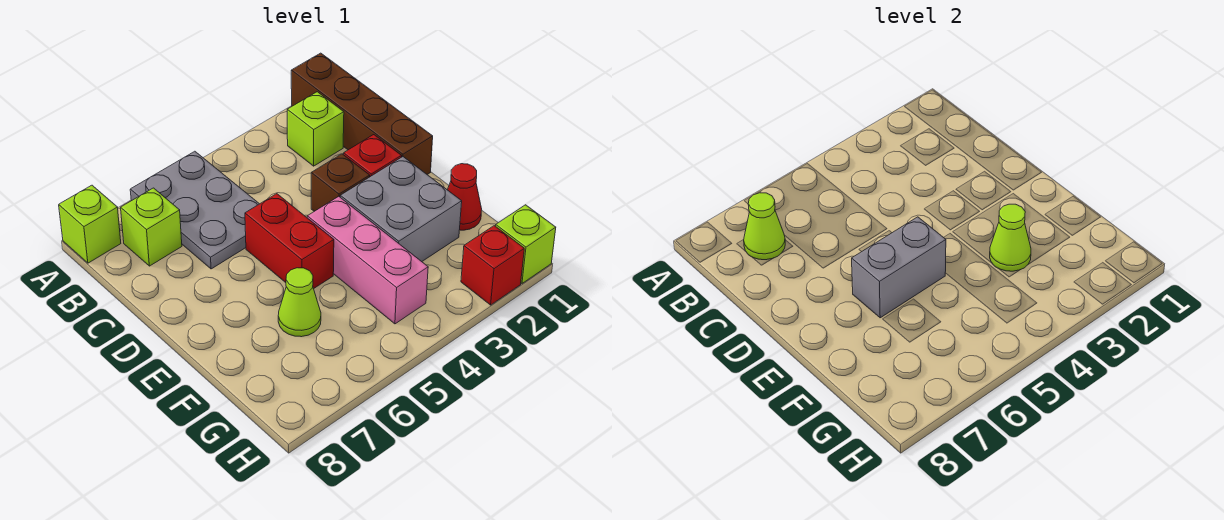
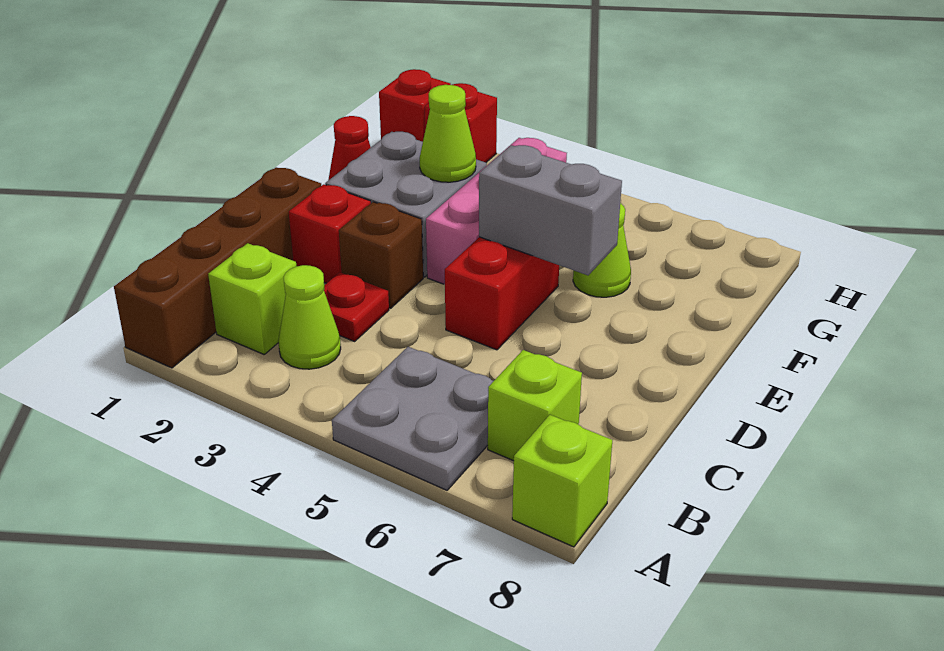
grey plate A5:C6 level 1 -> grey plate A5:B6 level 1
lime cone B7 level 2 -> lime cone B3 level 1
none -> red plate C3 level 1
lime brick H1 level 1 -> red brick H1 level 1

